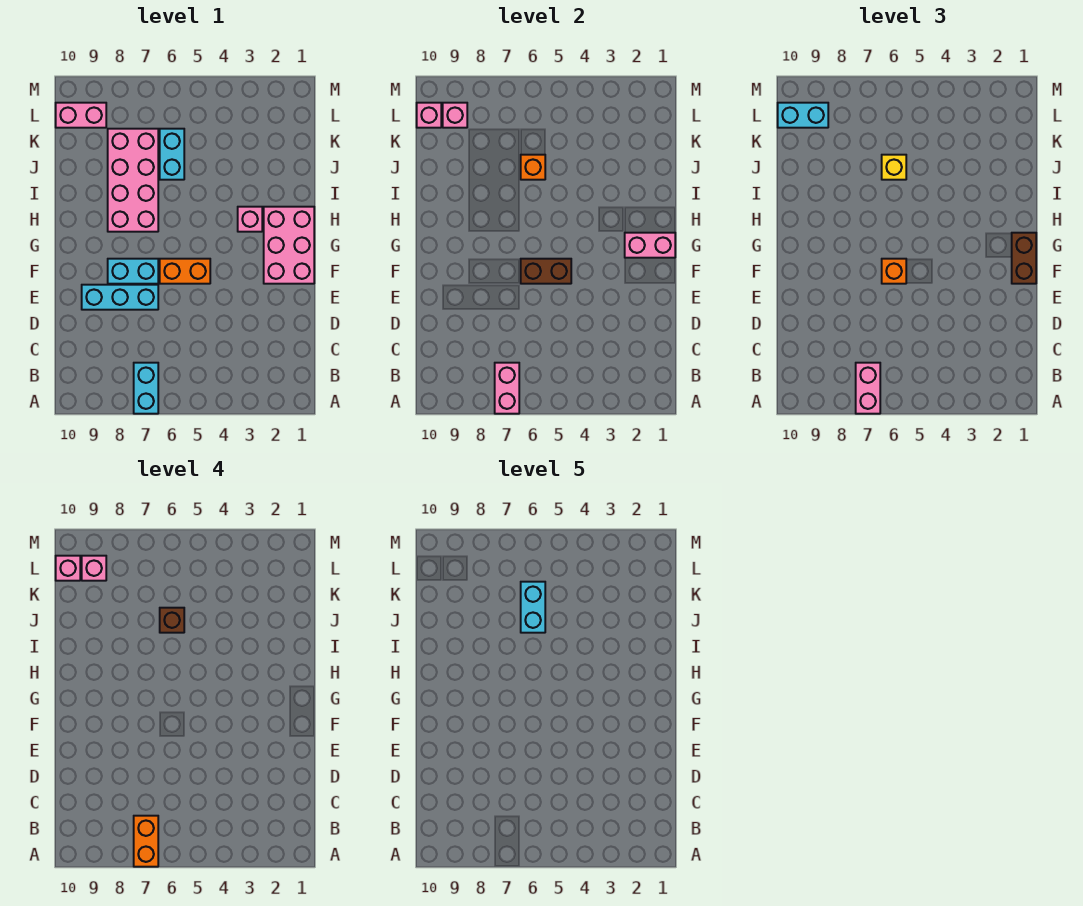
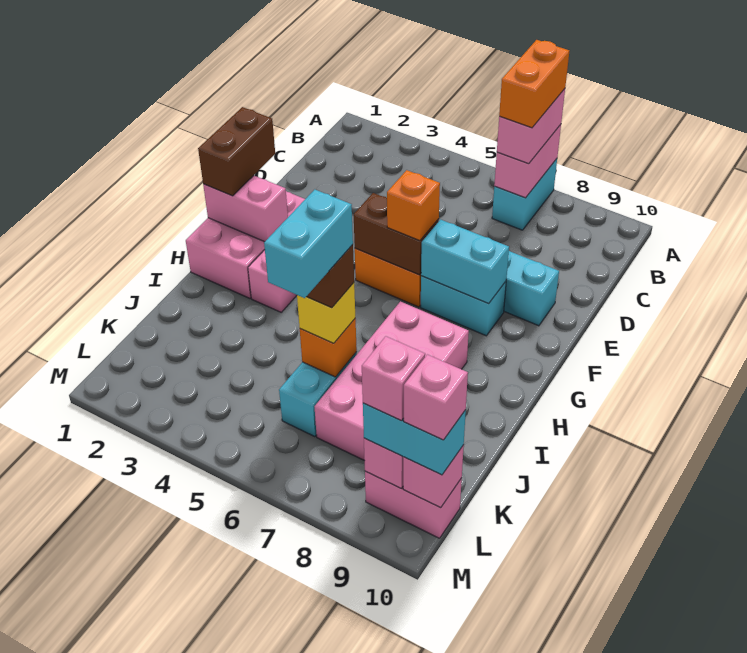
none -> cyan brick F7:F8 level 2

